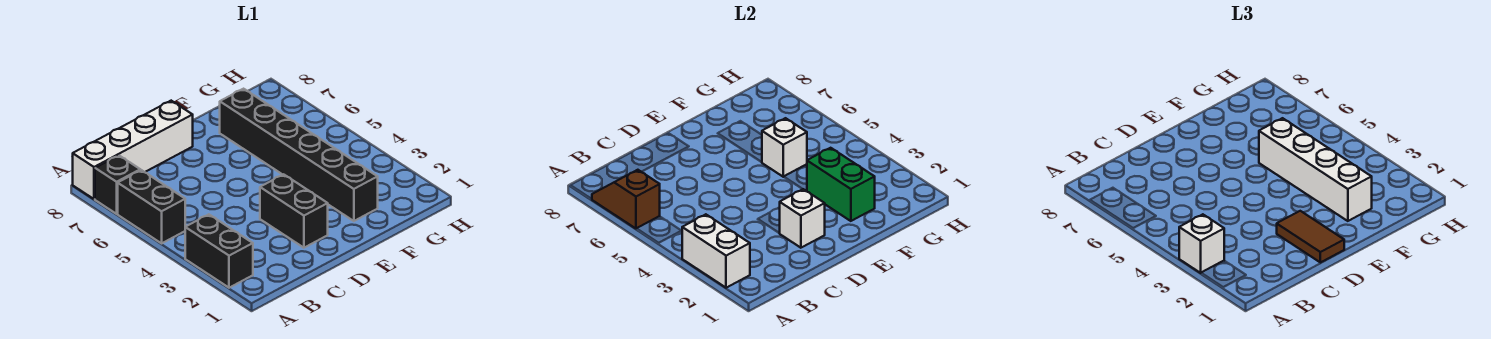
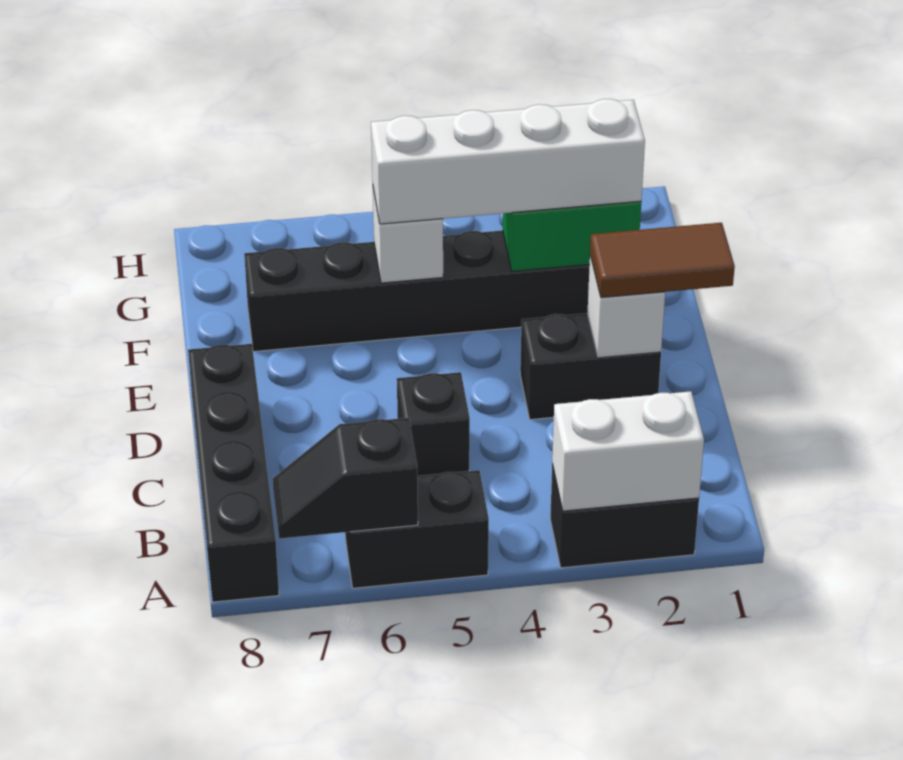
white brick A3 level 3 -> none
brown slope A6:A7 level 2 top 6 -> black slope A6:A7 level 2 top 6
black brick A7 level 1 -> black brick C5 level 1
white brick A8:D8 level 1 -> black brick A8:D8 level 1

